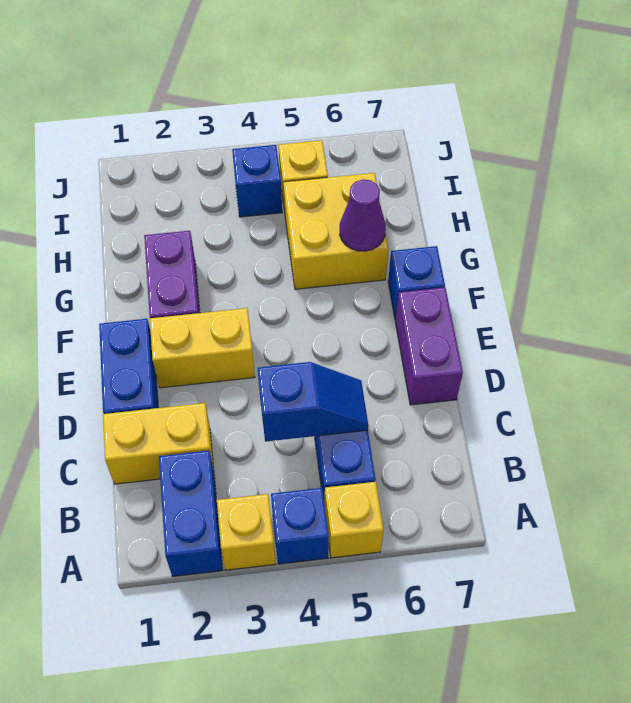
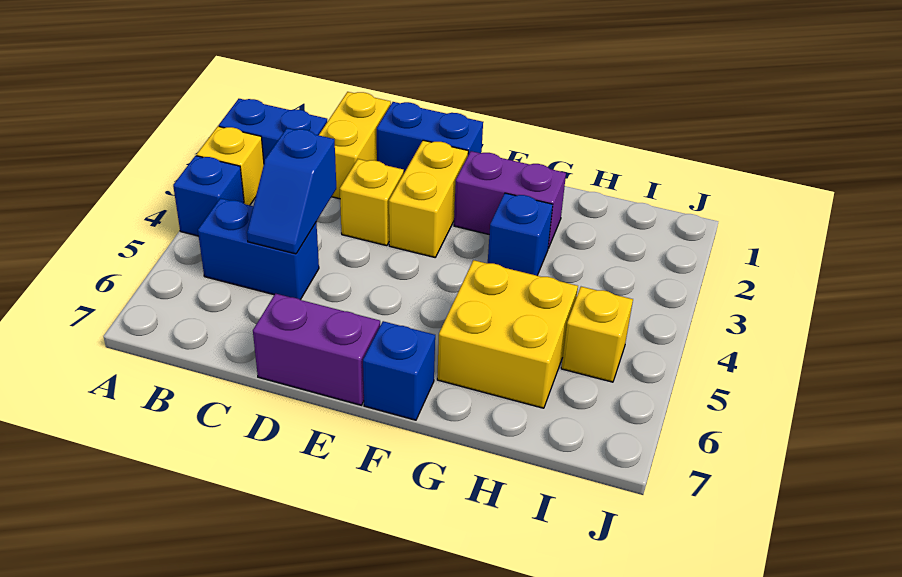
yellow brick A5 level 1 -> yellow brick D3 level 1
purple cone G6 level 2 -> none
blue brick I4 level 1 -> blue brick G3 level 1

